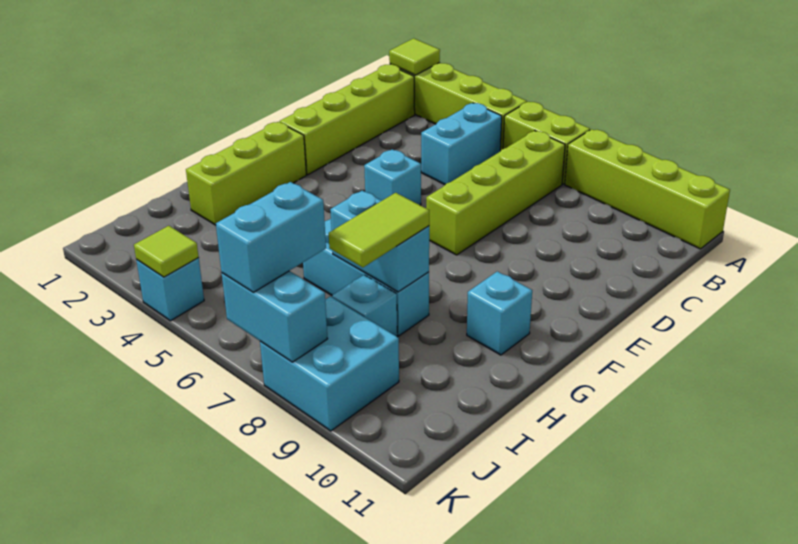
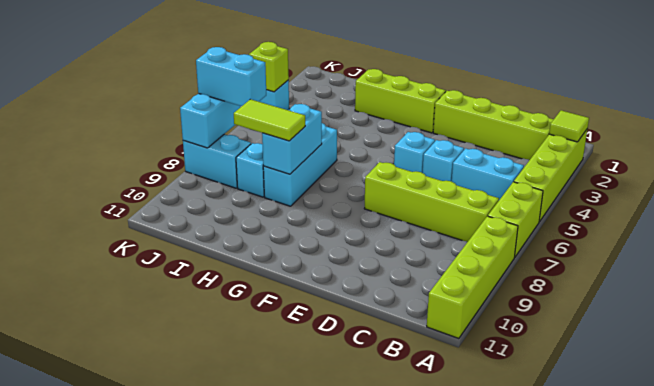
cyan brick G10 level 1 -> cyan brick D5 level 1
cyan brick J8:K9 level 1 -> cyan brick J8:K8 level 1
lime tile K4 level 2 -> lime brick K4 level 2

